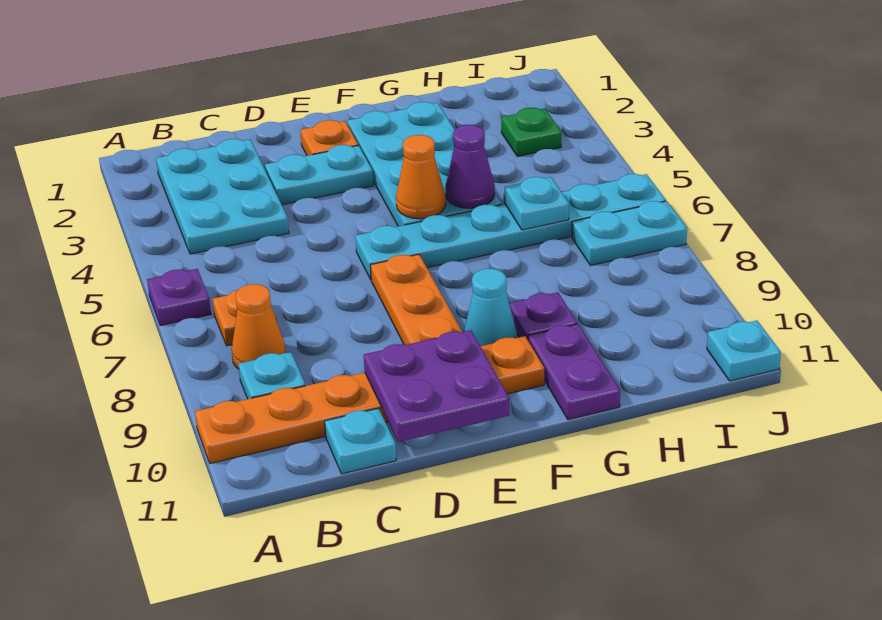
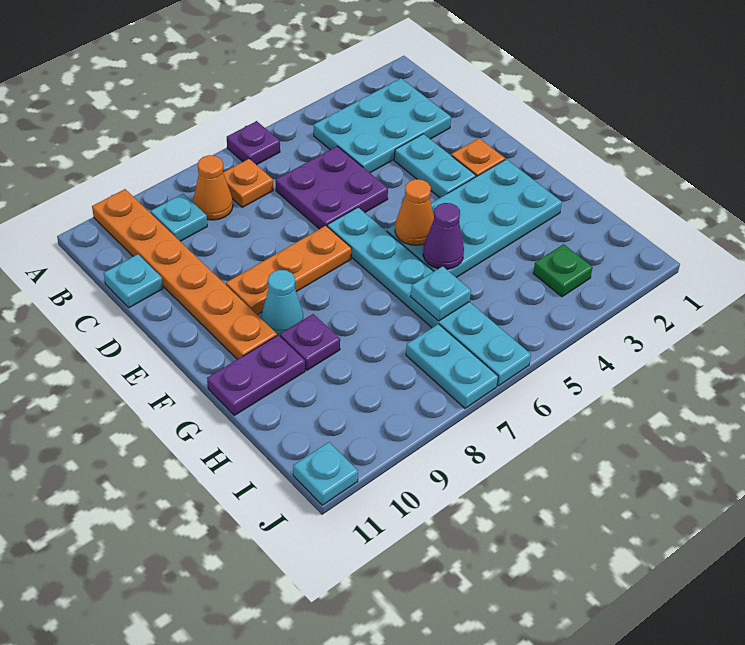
purple plate D10:E11 level 2 -> purple plate C5:D6 level 1

